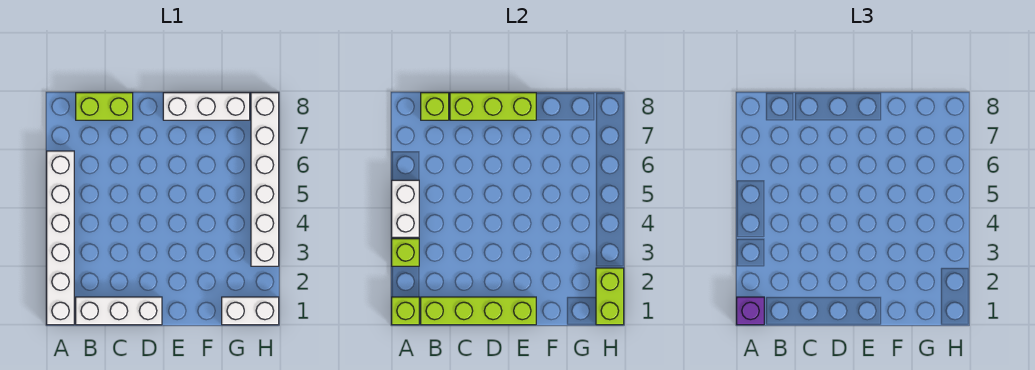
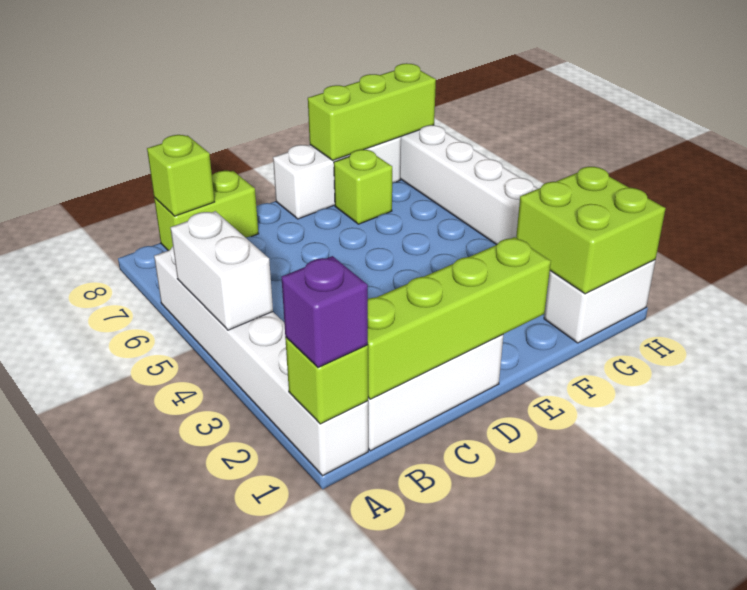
lime brick A3 level 2 -> lime brick F7 level 1
lime brick C8:E8 level 2 -> lime brick F8:H8 level 2
lime brick H1:H2 level 2 -> lime brick G1:H2 level 2

